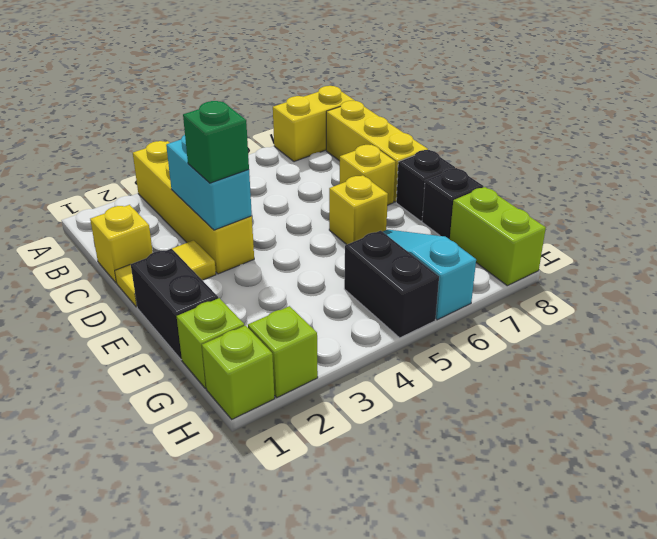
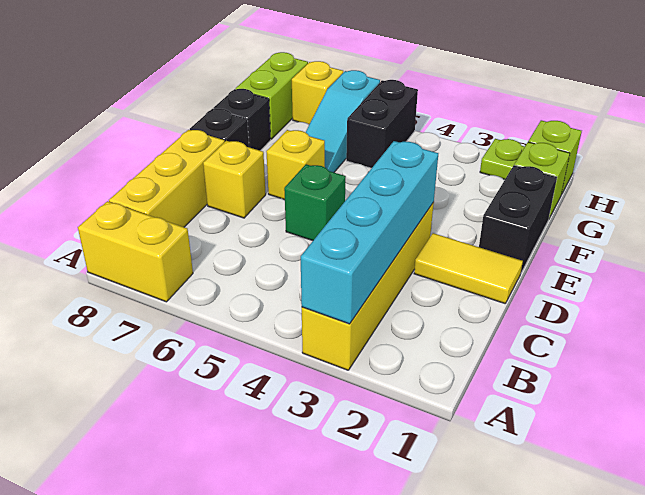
yellow brick C1 level 1 -> yellow brick H7 level 1
cyan brick C3:D3 level 2 -> cyan brick A3:D3 level 2
green brick D3 level 3 -> green brick D5 level 1
lime brick H2 level 1 -> lime plate H2 level 1

